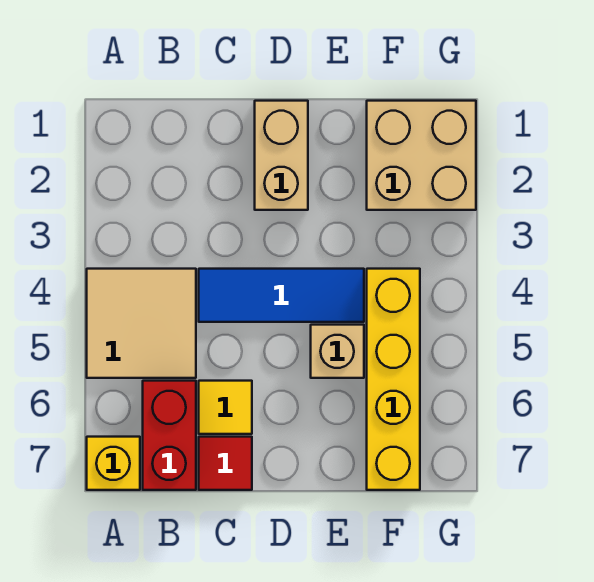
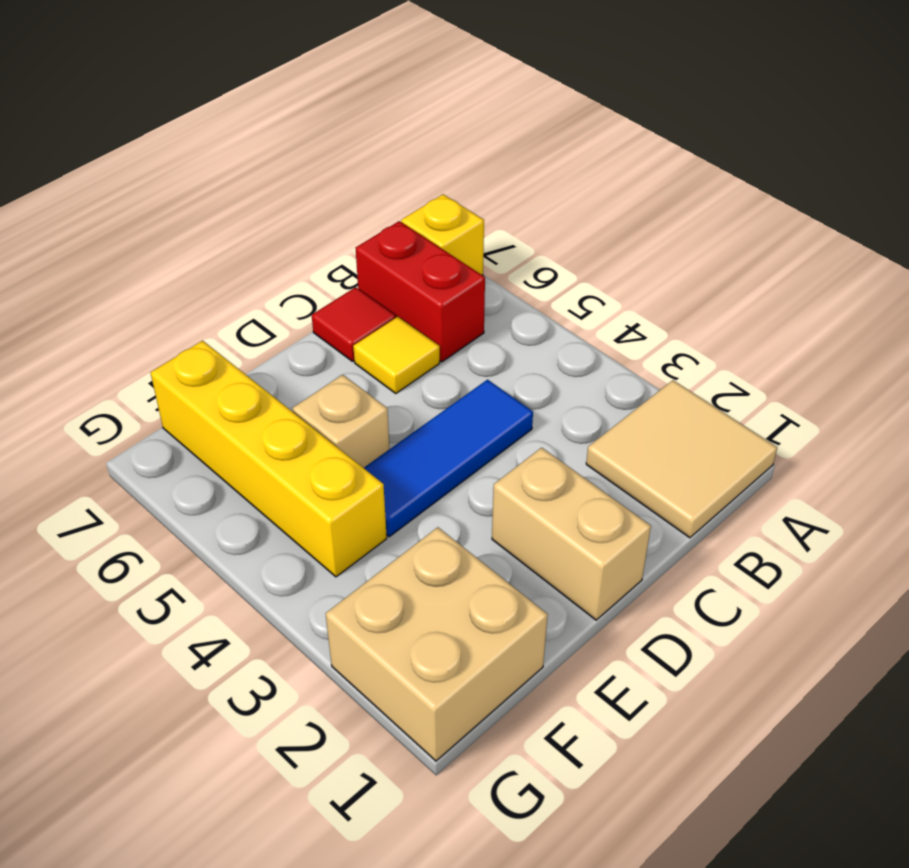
tan tile A4:B5 level 1 -> tan tile A1:B2 level 1

